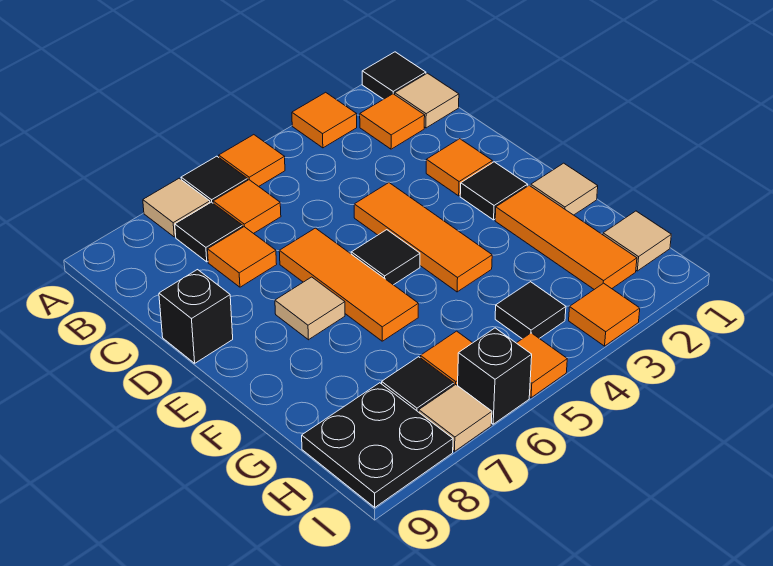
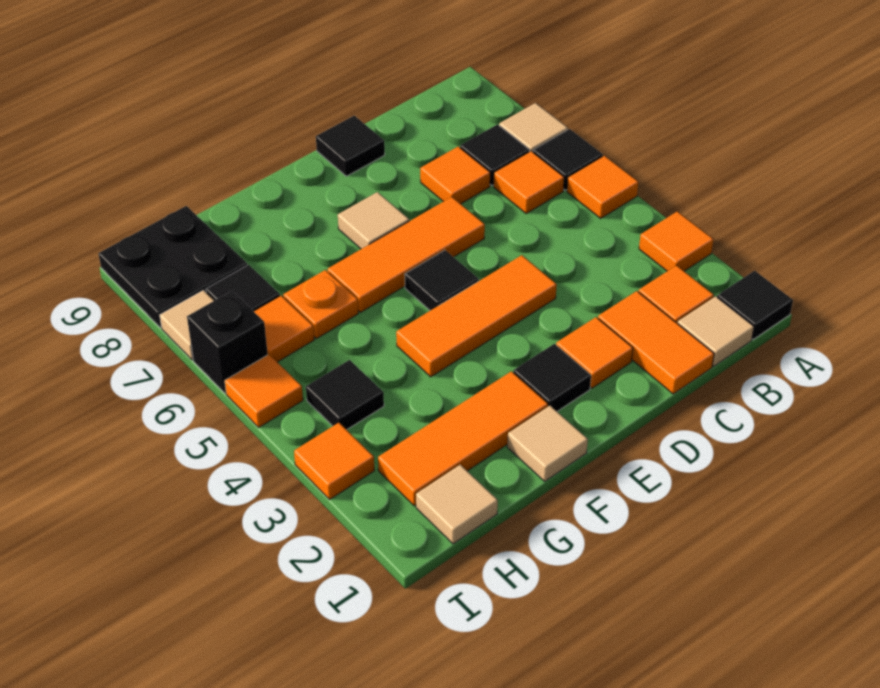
none -> orange tile C1:C2 level 1
black brick D9 level 1 -> black tile D9 level 1
none -> orange plate G6 level 1

